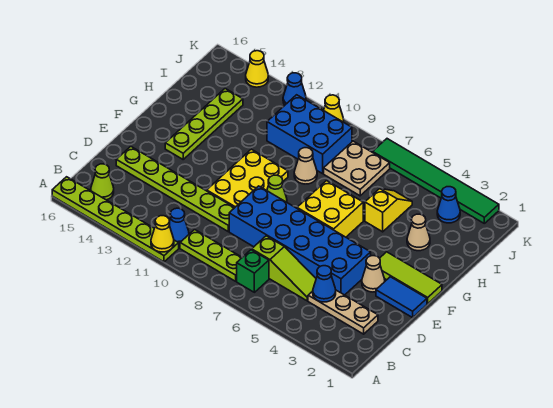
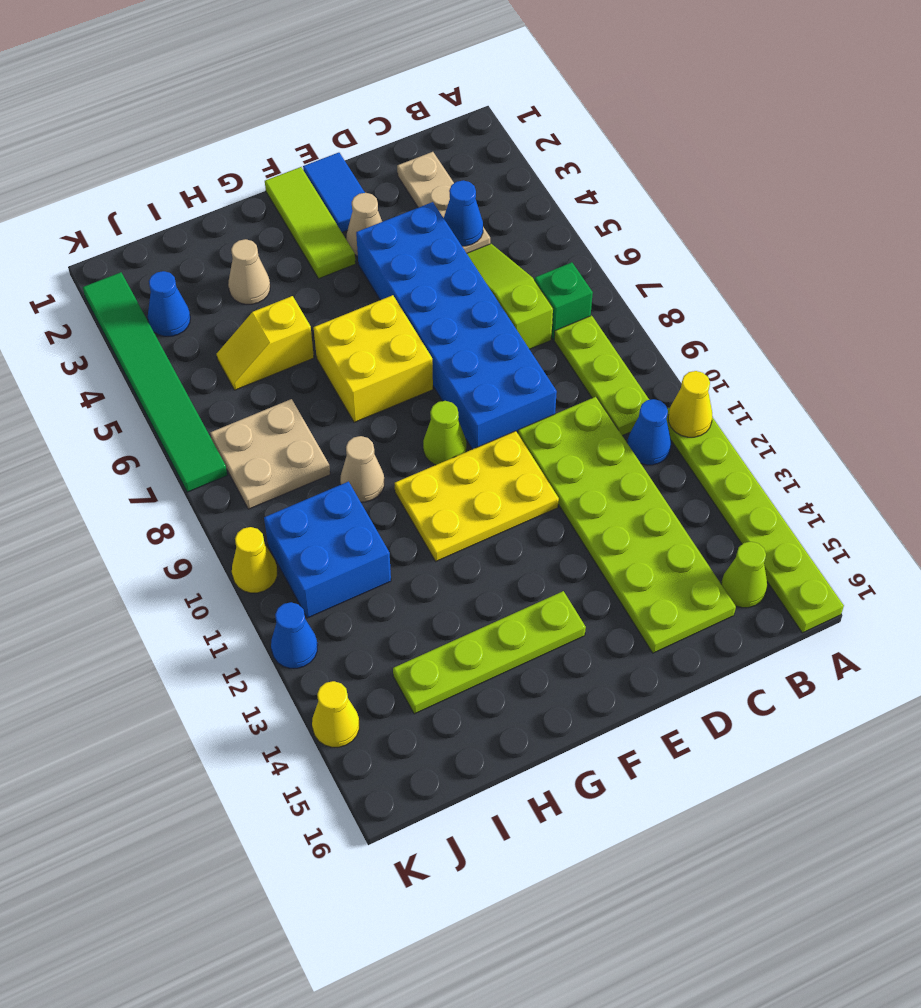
lime plate D10:D15 level 1 -> lime plate C10:D15 level 1
blue brick I9:J11 level 1 -> blue brick I10:J11 level 1

